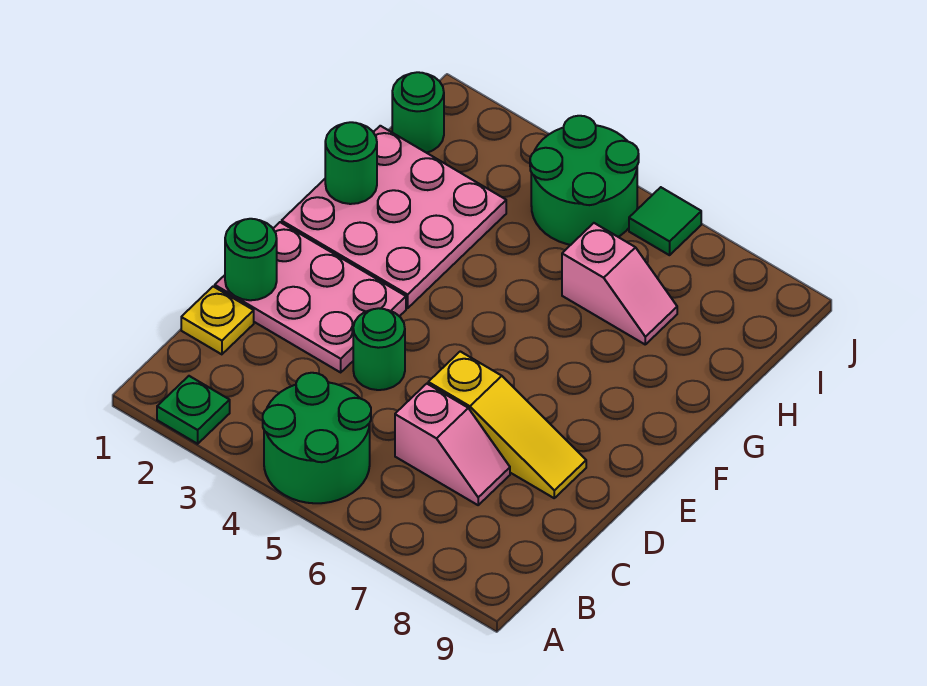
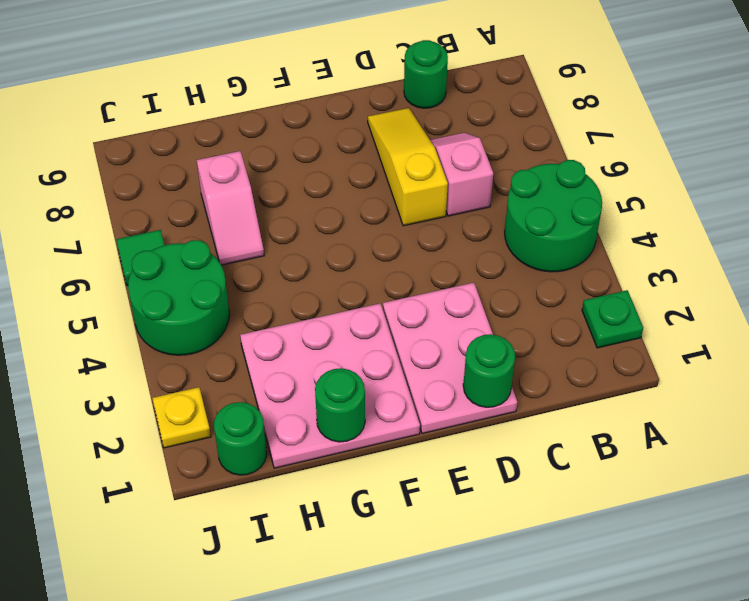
yellow plate C1 level 1 -> yellow plate J2 level 1
green round brick D4 level 1 -> green round brick C9 level 1
pink slope H6:H7 level 1 top 6 -> pink slope H6:H7 level 1 top 7

